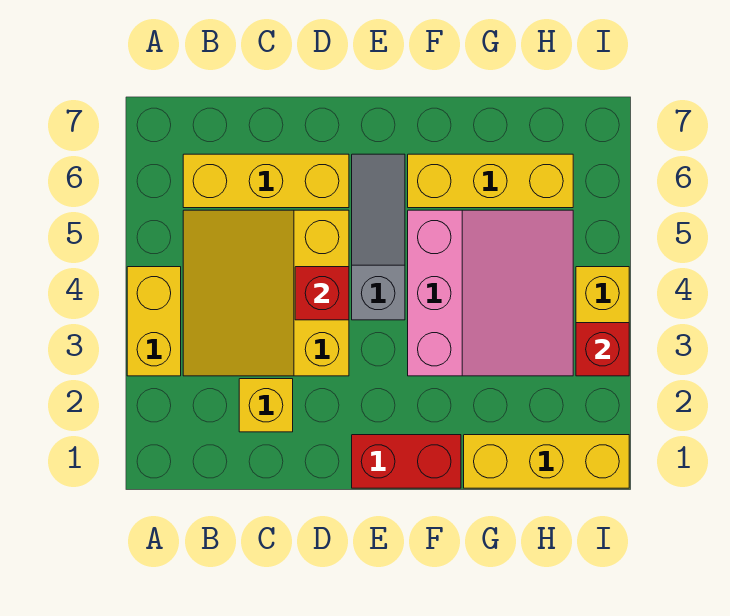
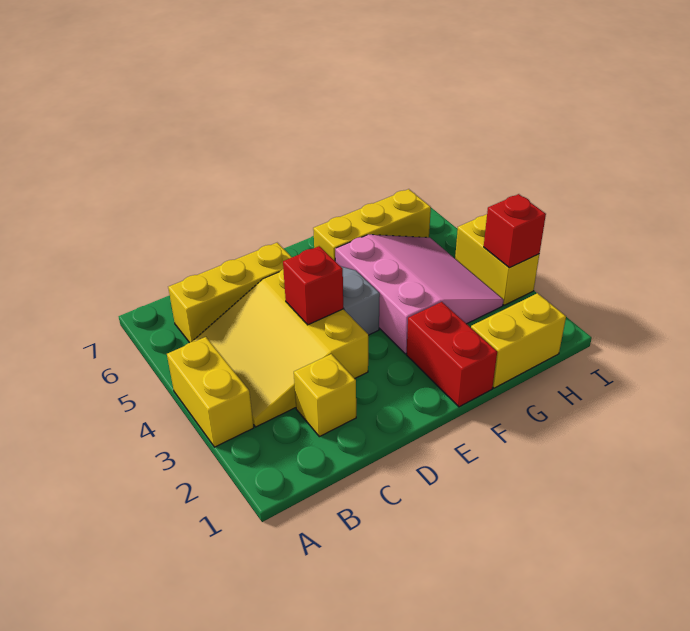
red brick E1:F1 level 1 -> red brick F1:F2 level 1
yellow brick G1:I1 level 1 -> yellow brick G1:H1 level 1

